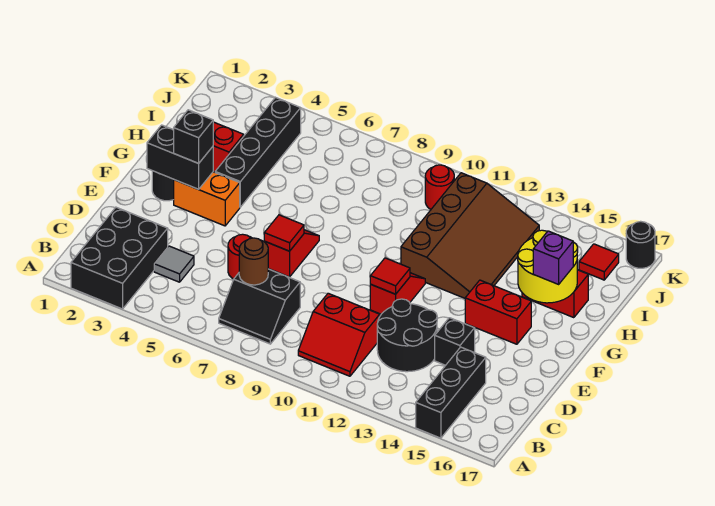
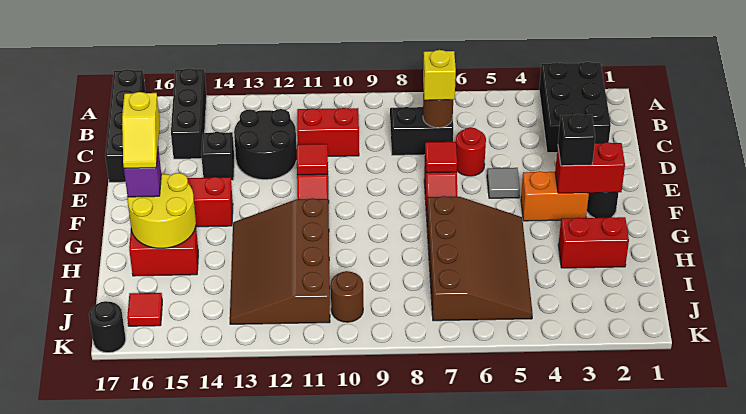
grey tile C4 level 1 -> grey tile E5 level 1
none -> yellow brick C7 level 3
black brick F2:F3 level 2 -> red brick F2:F3 level 2
none -> yellow slope F16:G16 level 4 top F
black brick G4:J4 level 1 -> black brick A17:D17 level 1
none -> brown slope G5:J7 level 1 top 7
red round brick J10 level 1 -> brown round brick J10 level 1

